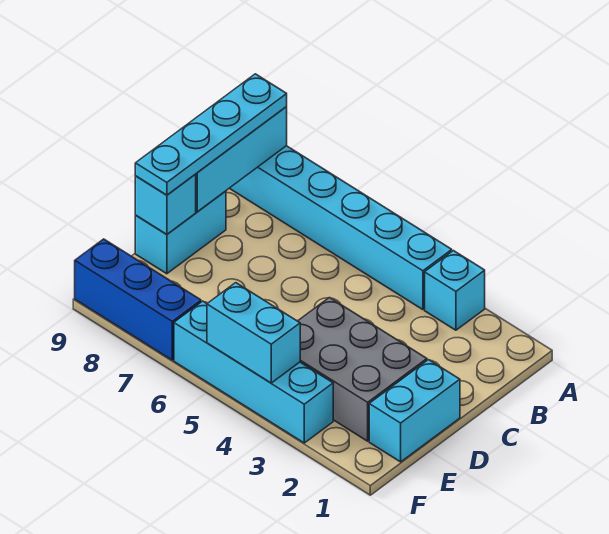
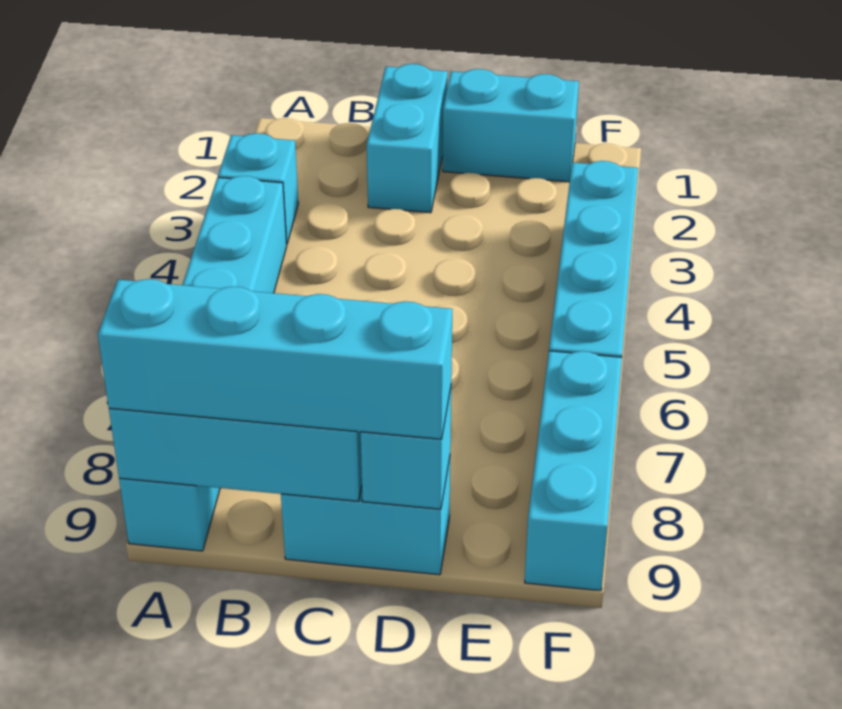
cyan plate A9:D9 level 3 -> cyan brick A9:D9 level 3
grey brick D2:E4 level 1 -> none
cyan brick F4:F5 level 2 -> cyan brick C1:C2 level 1
blue brick F7:F9 level 1 -> cyan brick F7:F9 level 1

